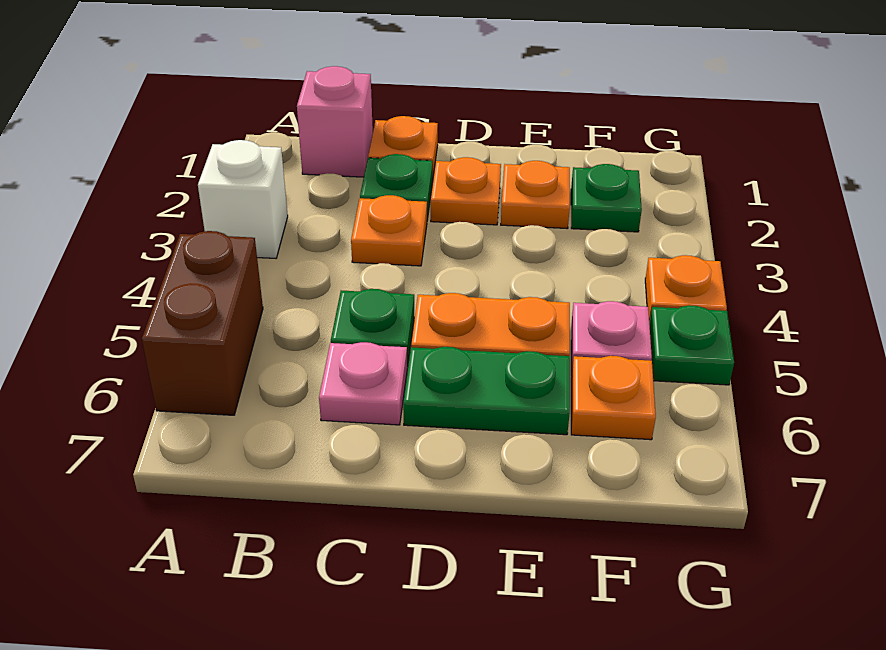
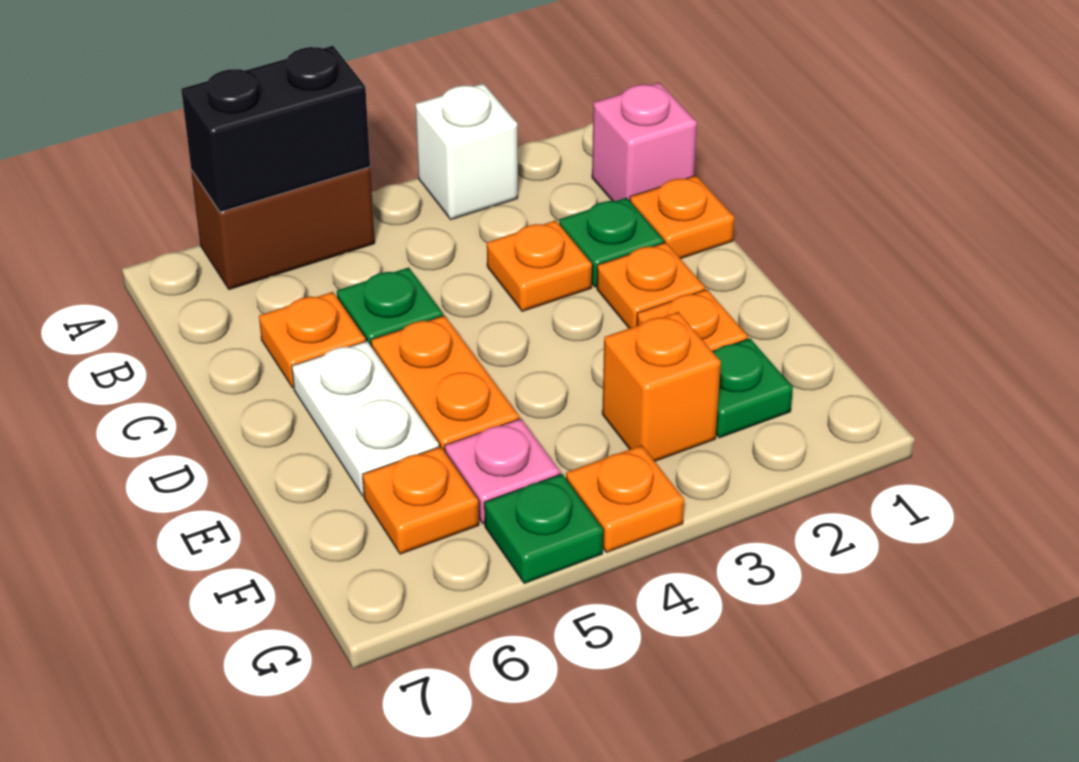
none -> black brick A5:A6 level 2
pink plate C6 level 1 -> orange plate C6 level 1
green plate D6:E6 level 1 -> white plate D6:E6 level 1
none -> orange brick F3 level 1

